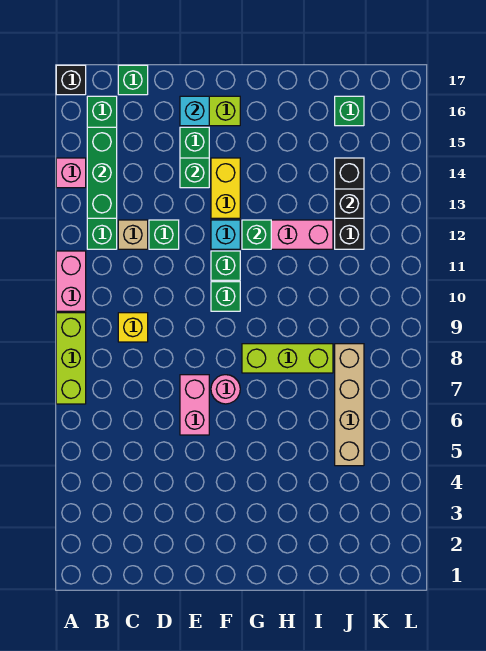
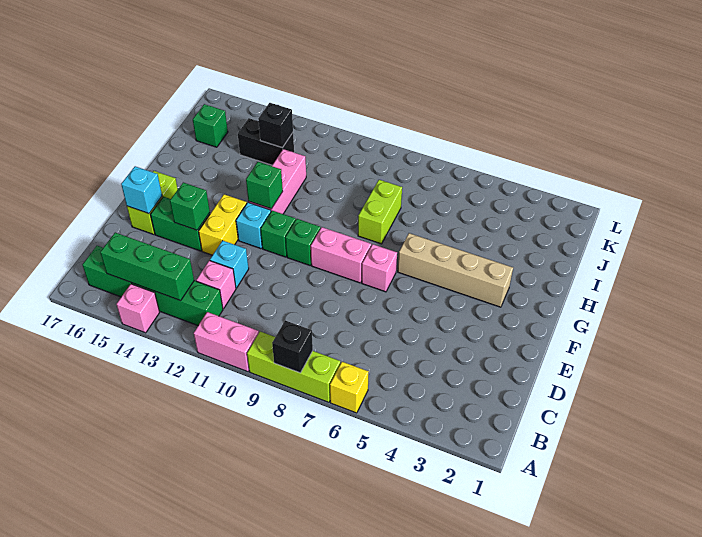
black brick A17 level 1 -> black brick A8 level 2
yellow brick C9 level 1 -> yellow brick A6 level 1
tan brick C12 level 1 -> pink brick C12 level 1
green brick C17 level 1 -> none
green brick D12 level 1 -> cyan brick D12 level 1
pink brick E6:E7 level 1 -> pink brick F8:F9 level 1
pink round brick F7 level 1 -> pink brick F7 level 1
yellow brick F13:F14 level 1 -> yellow brick E13:F13 level 1
lime brick G8:I8 level 1 -> lime brick H8:I8 level 1
tan brick J5:J8 level 1 -> tan brick G3:G6 level 1
black brick J12:J14 level 1 -> black brick J13:J14 level 1

